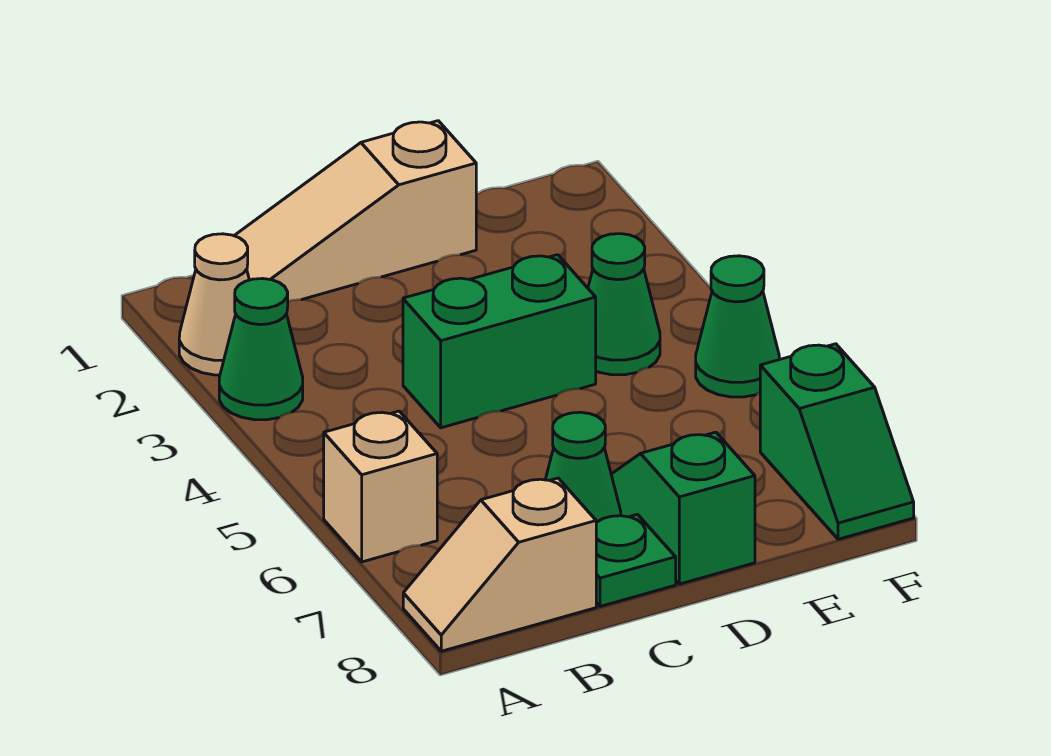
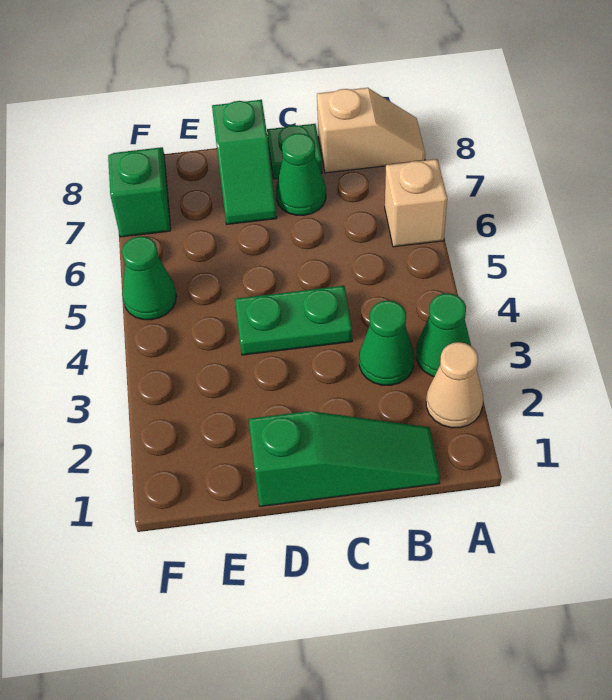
tan slope B1:D1 level 1 top D -> green slope B1:D1 level 1 top D
green brick C4:D4 level 1 -> green plate C4:D4 level 1
green cone E4 level 1 -> green cone B3 level 1

